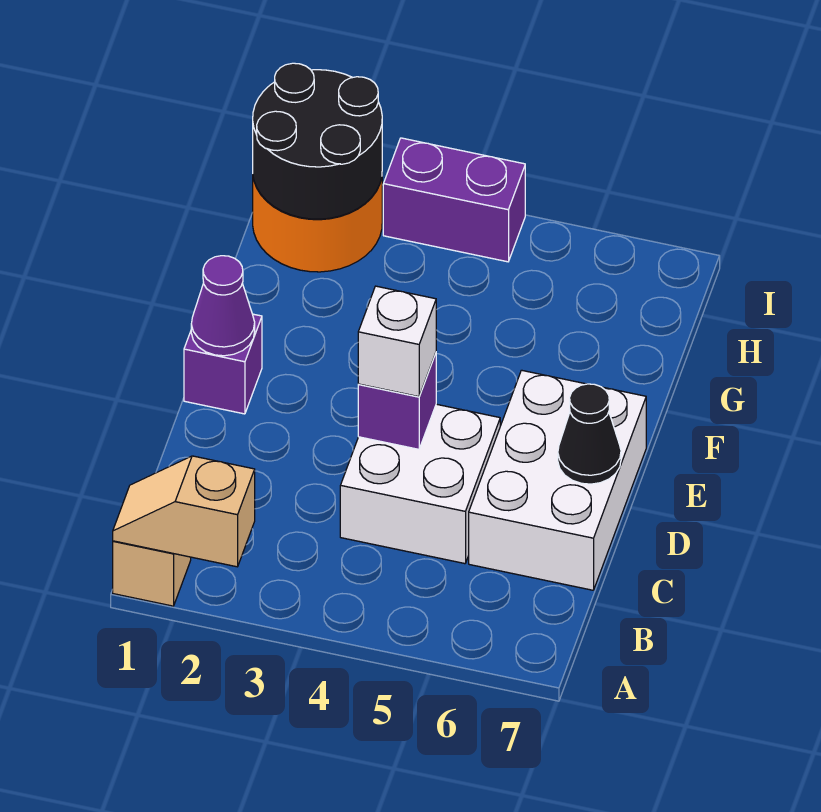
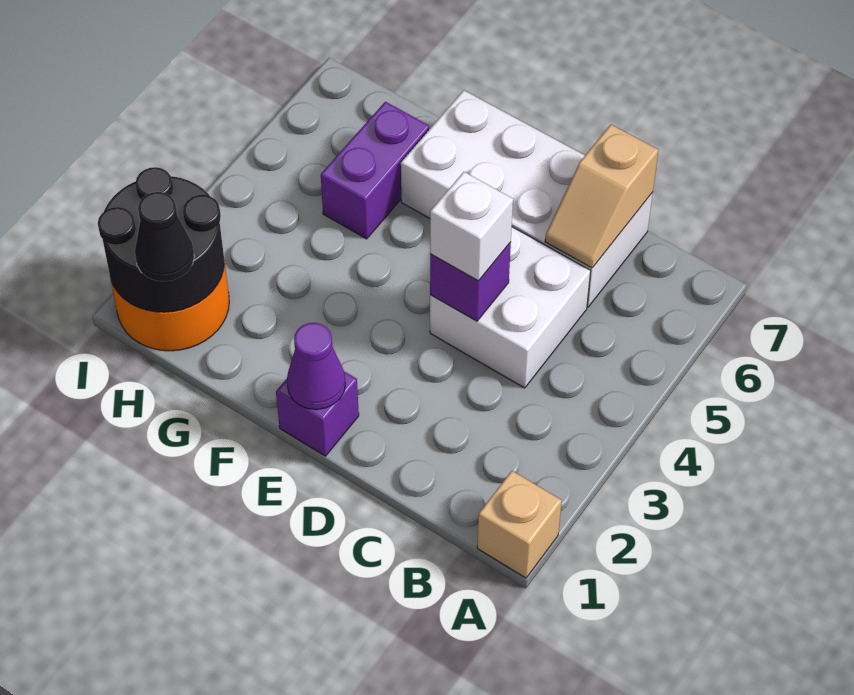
tan slope A1:A2 level 2 top 2 -> tan slope C6:C7 level 2 top 7
white brick C6:E7 level 1 -> white brick C6:F7 level 1
black cone D7 level 2 -> black cone H1 level 3
purple brick I3:I4 level 1 -> purple brick G5:G6 level 1

